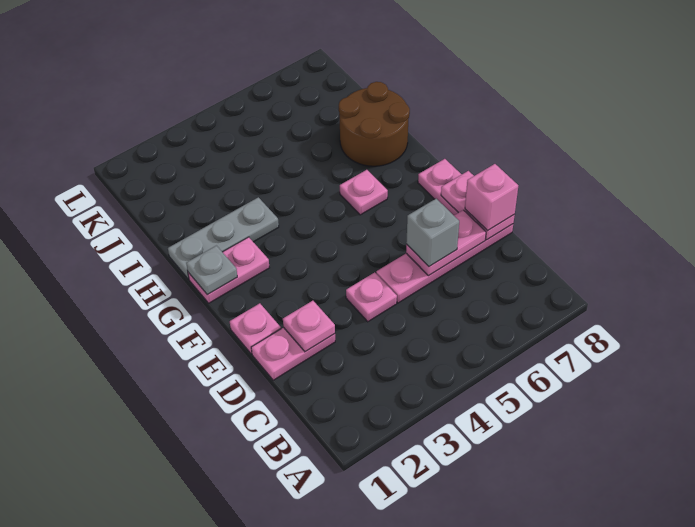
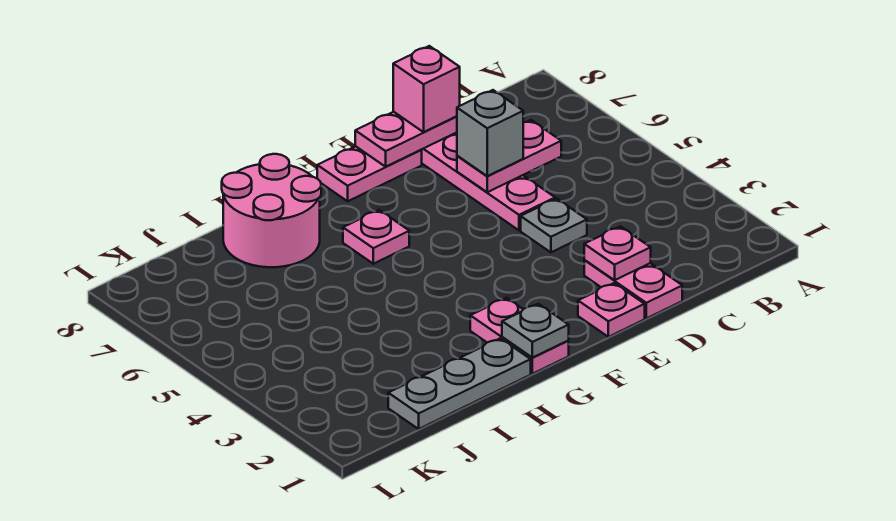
pink plate D4 level 1 -> grey plate D4 level 1
pink plate D6:D7 level 2 -> pink plate C6:D6 level 2
grey plate H1:H3 level 1 -> grey plate H1:J1 level 1
brown round brick H7:I8 level 1 -> pink round brick H7:I8 level 1

